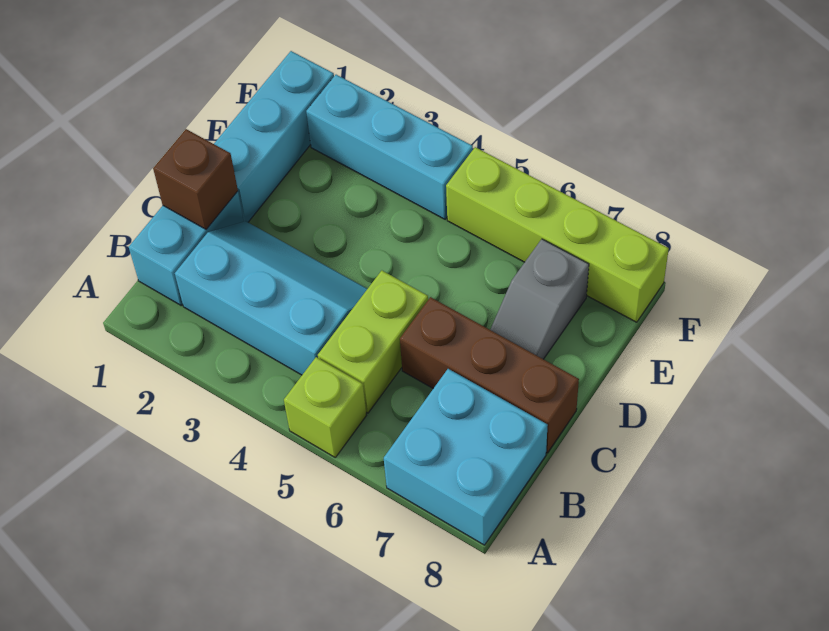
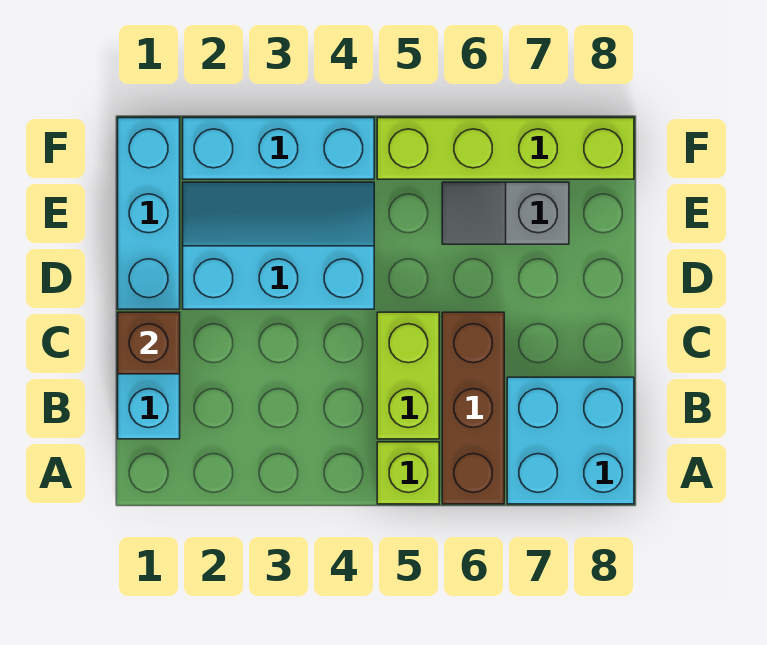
cyan slope B2:C4 level 1 top B -> cyan slope D2:E4 level 1 top D
brown brick C6:C8 level 1 -> brown brick A6:C6 level 1
grey slope D7:E7 level 1 top E -> grey slope E6:E7 level 1 top 7

